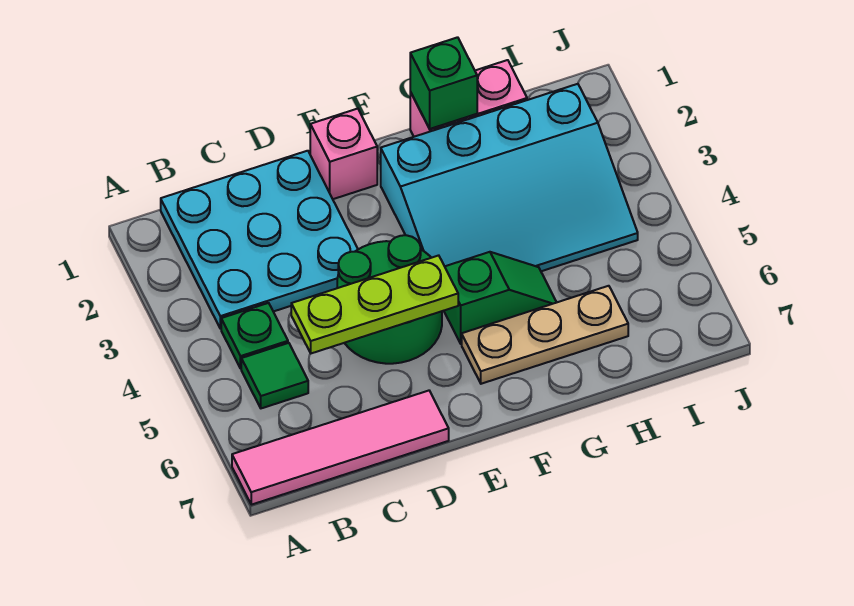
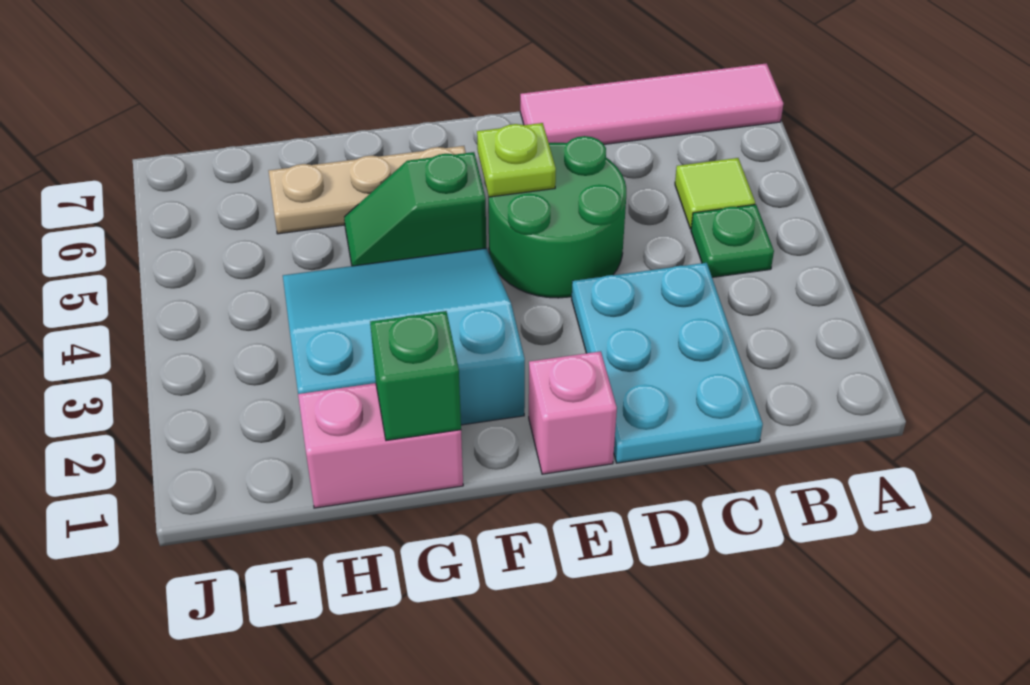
cyan plate B1:D3 level 1 -> cyan plate C1:D3 level 1
green tile B5 level 1 -> lime tile B5 level 1
lime plate C5:E5 level 2 -> lime plate E5 level 2
cyan slope F2:I4 level 1 top 2 -> cyan slope F2:H4 level 1 top 2

